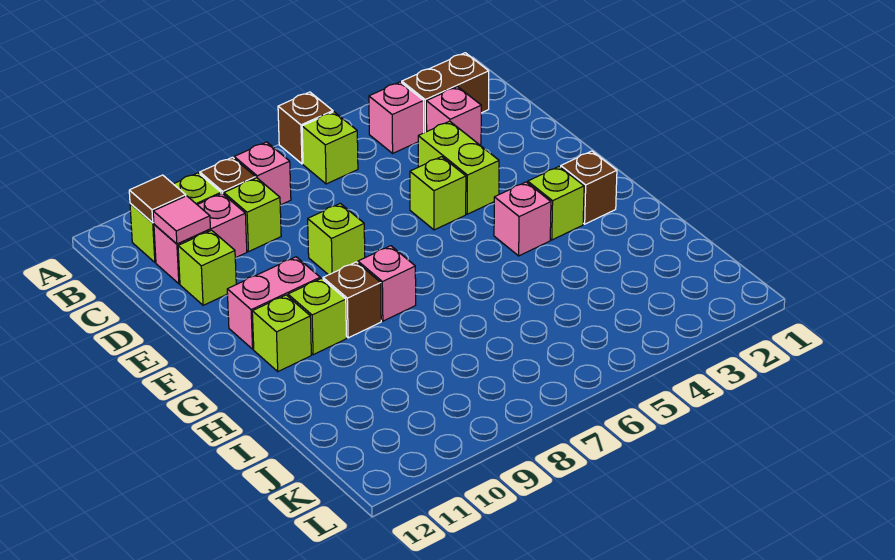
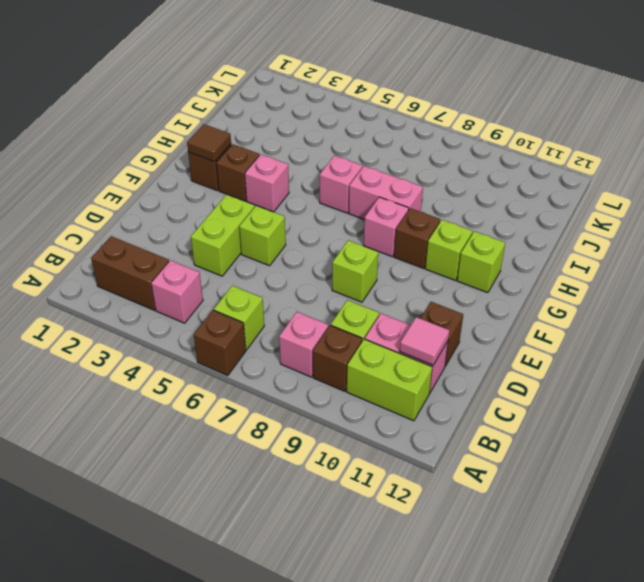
brown tile B11 level 2 -> brown tile G2 level 2
pink brick C3 level 1 -> pink brick H6 level 1
lime brick D11 level 1 -> brown brick D11 level 1
pink brick F10:F11 level 1 -> pink brick H7:H8 level 1
lime brick G3 level 1 -> brown brick G3 level 1

